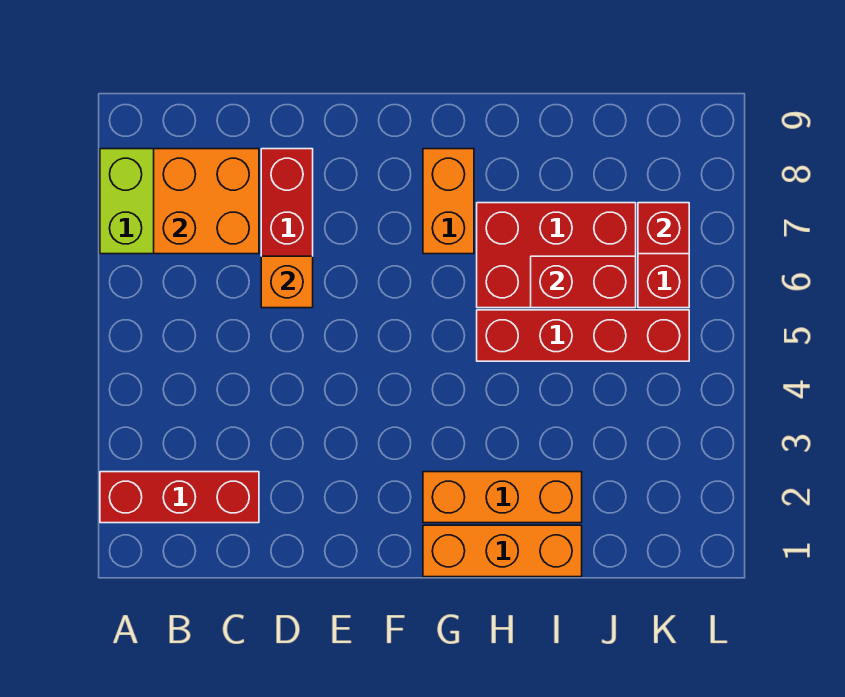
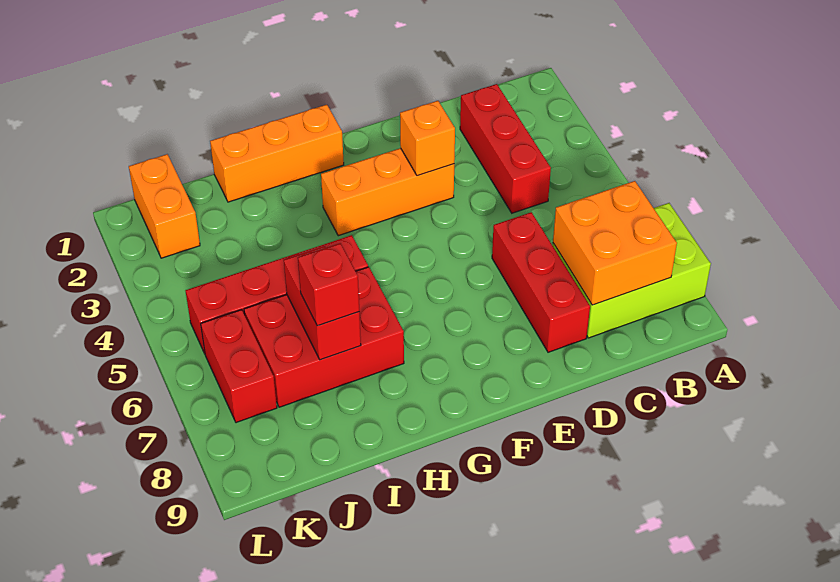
red brick A2:C2 level 1 -> red brick C2:C4 level 1
orange brick D6 level 2 -> orange brick E3 level 2
orange brick G2:I2 level 1 -> orange brick E3:G3 level 1
orange brick G7:G8 level 1 -> orange brick K1:K2 level 1
red brick I6:J6 level 2 -> red brick I6:I7 level 2
red brick K7 level 2 -> red brick I7 level 3

